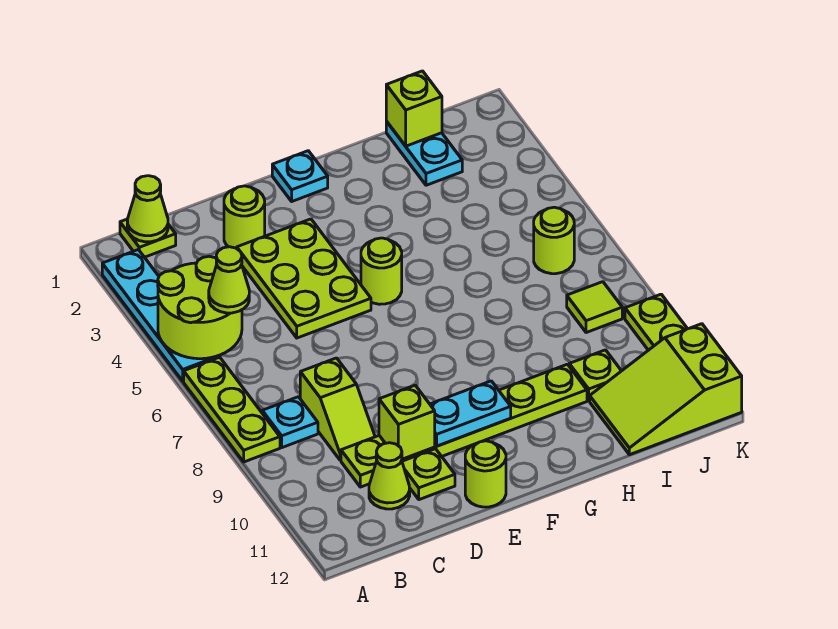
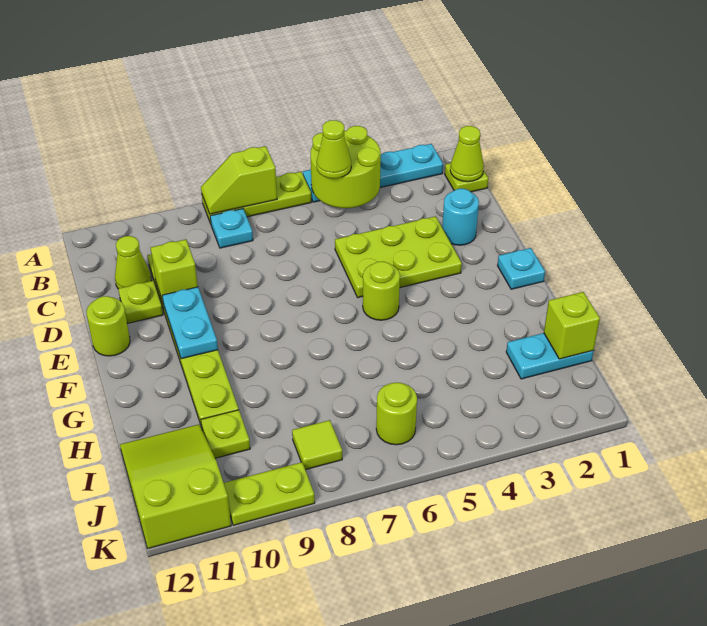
lime slope C8:C9 level 1 top 8 -> lime slope A7:A8 level 2 top 7
lime round brick D2 level 1 -> cyan round brick D2 level 1

